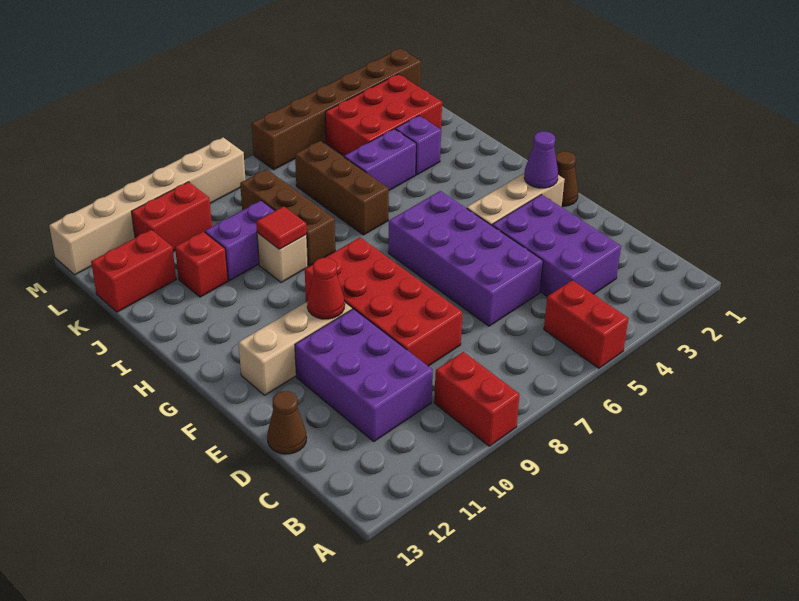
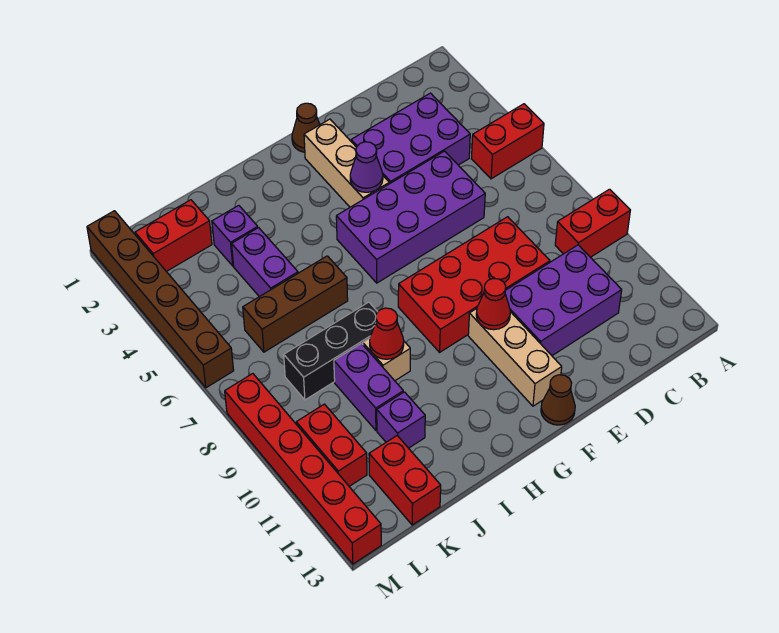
brown cone D13 level 1 -> brown cone F13 level 1
purple cone F2 level 2 -> purple cone F4 level 2
brown brick I8:K8 level 1 -> black brick I8:K8 level 1
red tile I9 level 2 -> red cone I9 level 2
red brick J11 level 1 -> purple brick J11 level 1
red brick K2:L4 level 1 -> red brick K2:L2 level 1
tan brick M8:M13 level 1 -> red brick M8:M13 level 1

